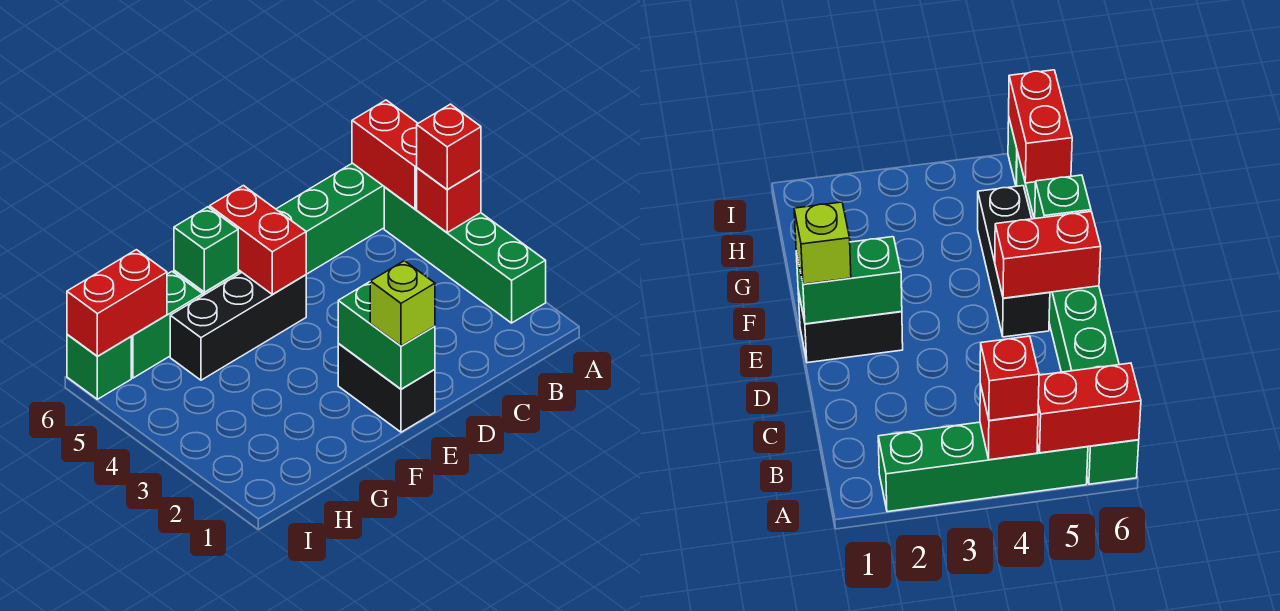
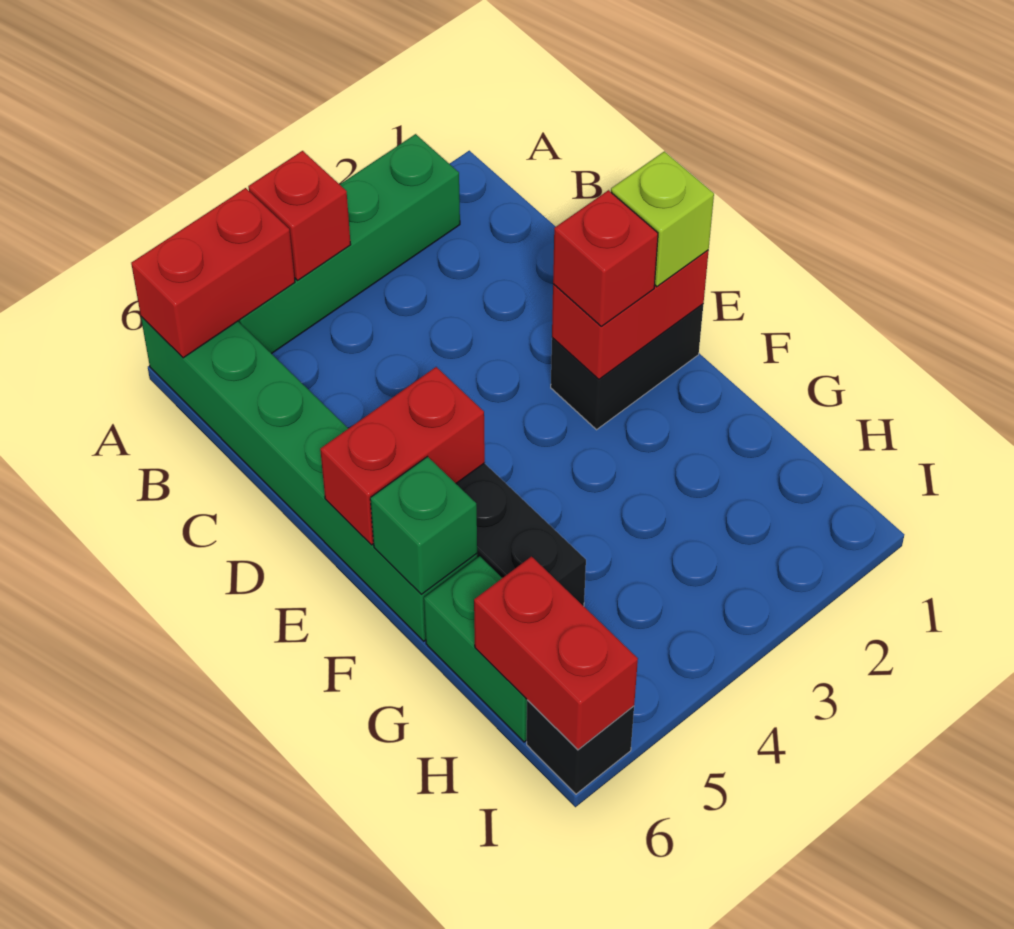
red brick A4 level 3 -> red brick E2 level 3
green brick E1:E2 level 2 -> red brick E1:E2 level 2
green brick I6 level 1 -> black brick I6 level 1

